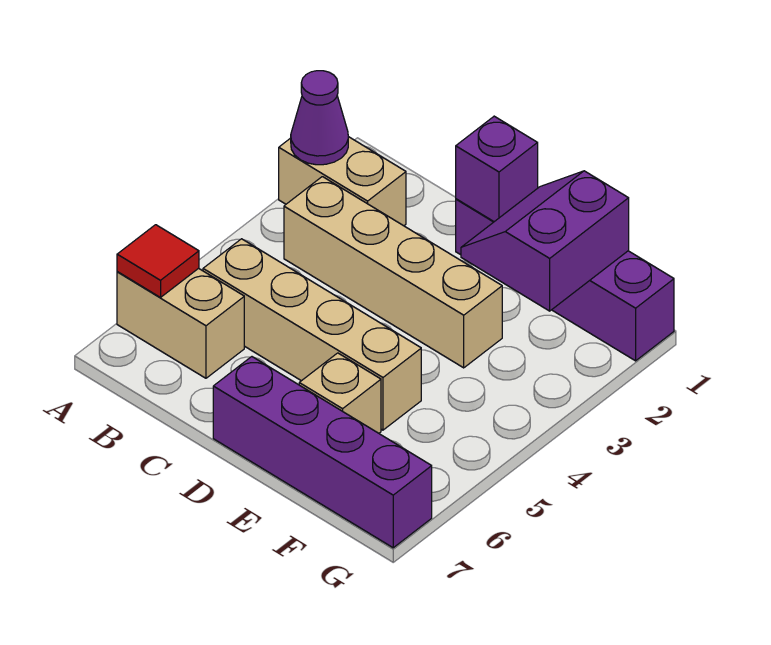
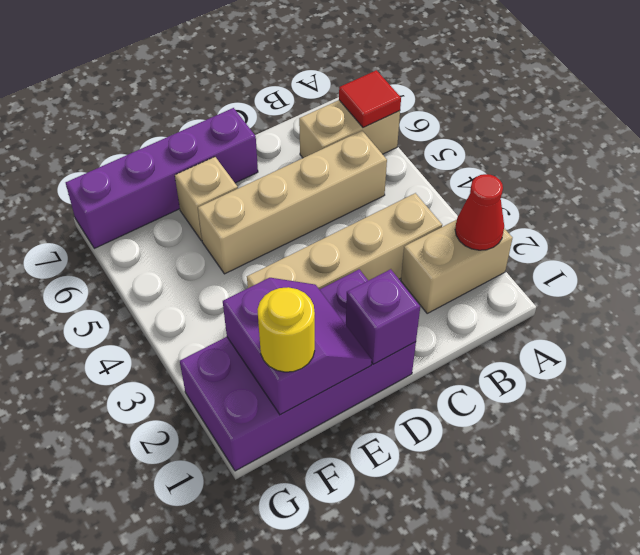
purple cone A2 level 2 -> red cone A2 level 2
purple brick D1:G1 level 1 -> purple brick D1:G2 level 1
none -> yellow round brick F1 level 3

